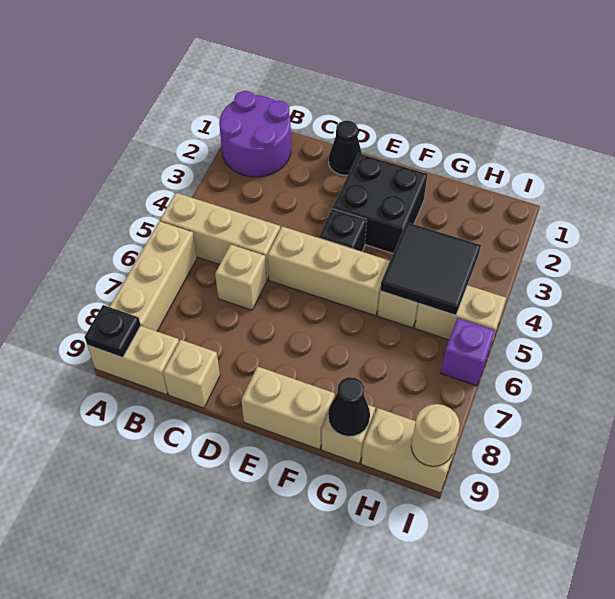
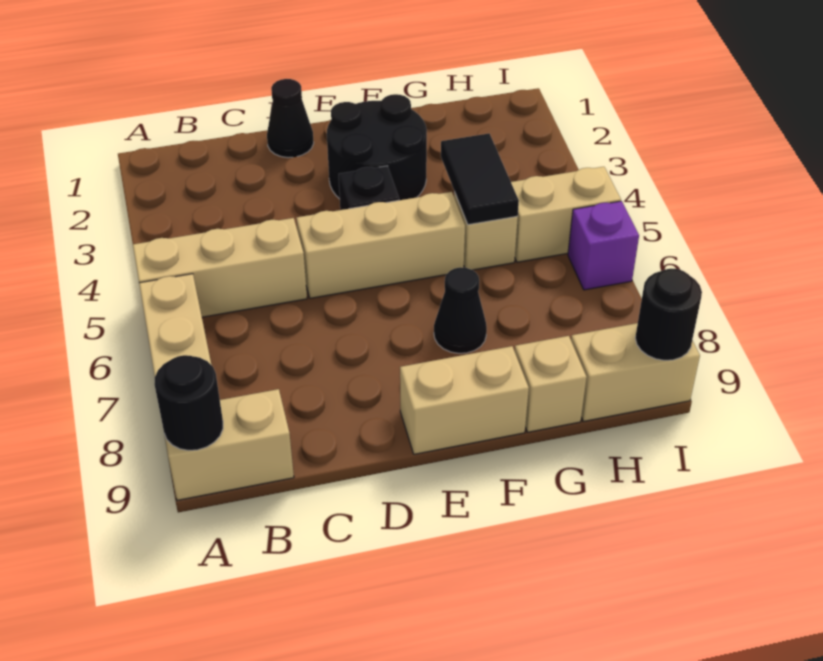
purple round brick A1:B2 level 1 -> none
black plate A9 level 2 -> black round brick A9 level 2
tan brick C6 level 1 -> none
tan brick C9 level 1 -> none
black brick E2:F3 level 1 -> black round brick E2:F3 level 1
black tile G4:H5 level 2 -> black tile G4:G5 level 2
black cone G9 level 2 -> black cone F7 level 1
tan round brick I9 level 2 -> black round brick I9 level 2

